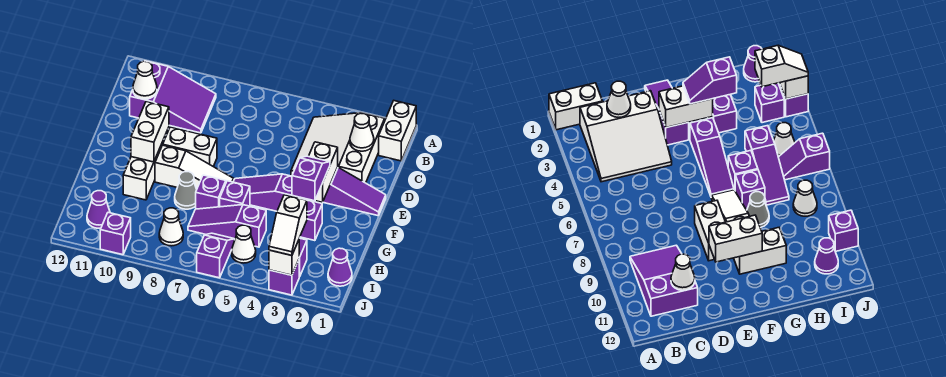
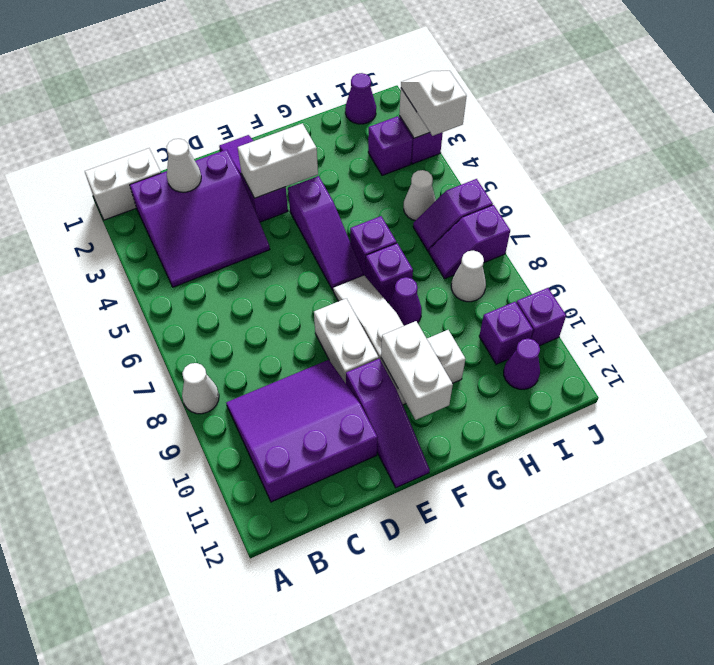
white slope B2:D4 level 1 top 2 -> purple slope B2:D4 level 1 top 2
purple slope B9:C11 level 1 top 11 -> purple slope B9:D11 level 1 top 11
white cone C11 level 2 -> white cone A8 level 1
white brick E10:F10 level 2 -> white brick F10:F11 level 2
purple slope F3:G3 level 3 top G -> purple slope I7:J7 level 1 top J
purple brick G3 level 1 -> purple brick I10 level 1
grey cone G8 level 1 -> purple cone G8 level 1
purple slope H5:H7 level 1 top 5 -> purple slope E10:E12 level 1 top 10
white slope I3:J3 level 3 top I -> white slope J3:J4 level 3 top 4

